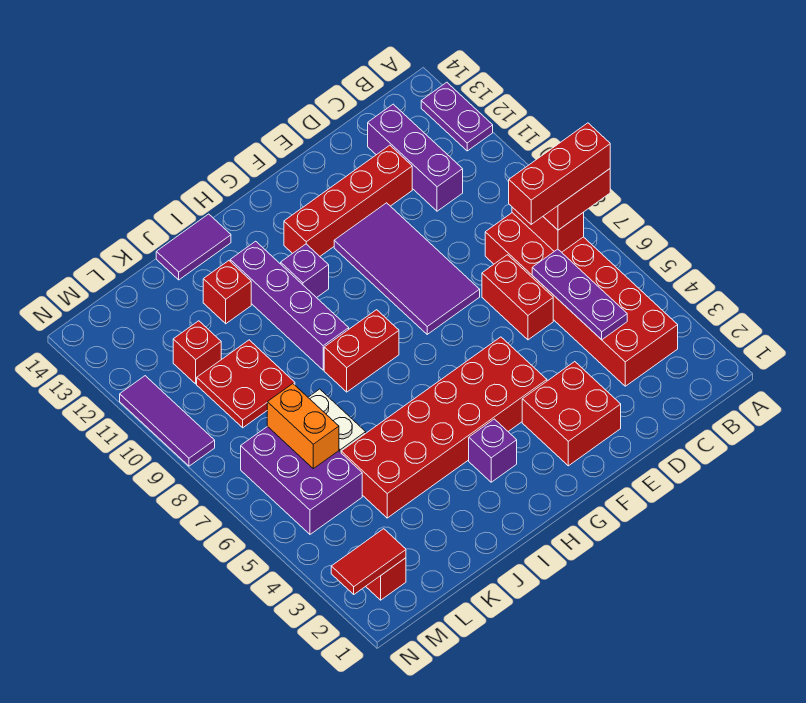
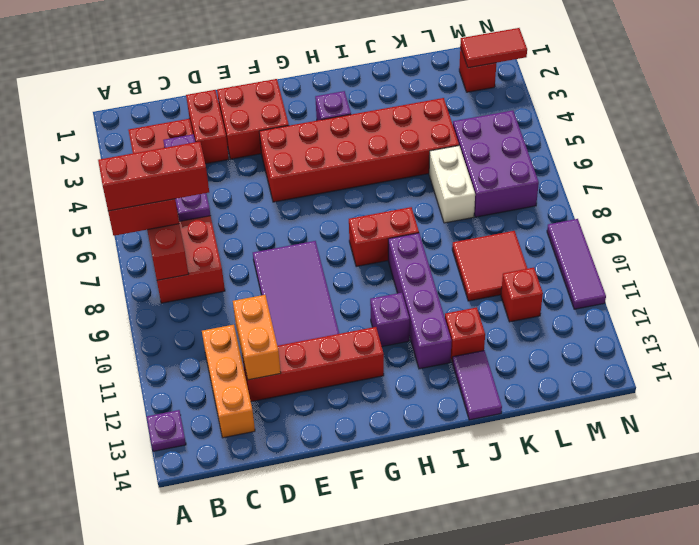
purple plate A12:A13 level 1 -> purple plate A13 level 1
purple brick C11:C13 level 1 -> orange brick C11:C13 level 1
red brick D6:D7 level 1 -> red brick D2:D3 level 1
purple tile I14:J14 level 1 -> purple tile J13:J14 level 1
red plate K9:L10 level 1 -> red tile K9:L10 level 1
orange brick L6:L7 level 2 -> orange brick D11:D12 level 2

